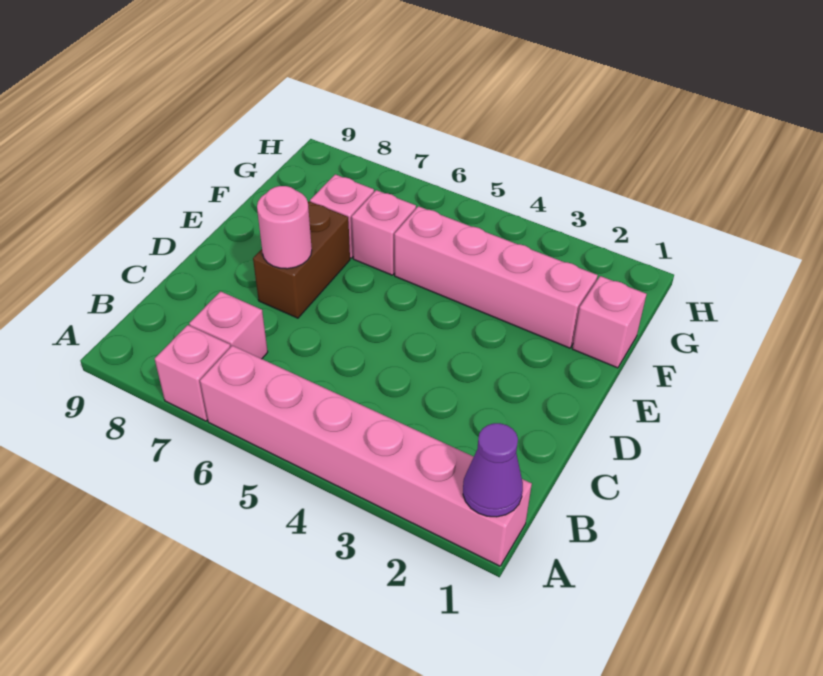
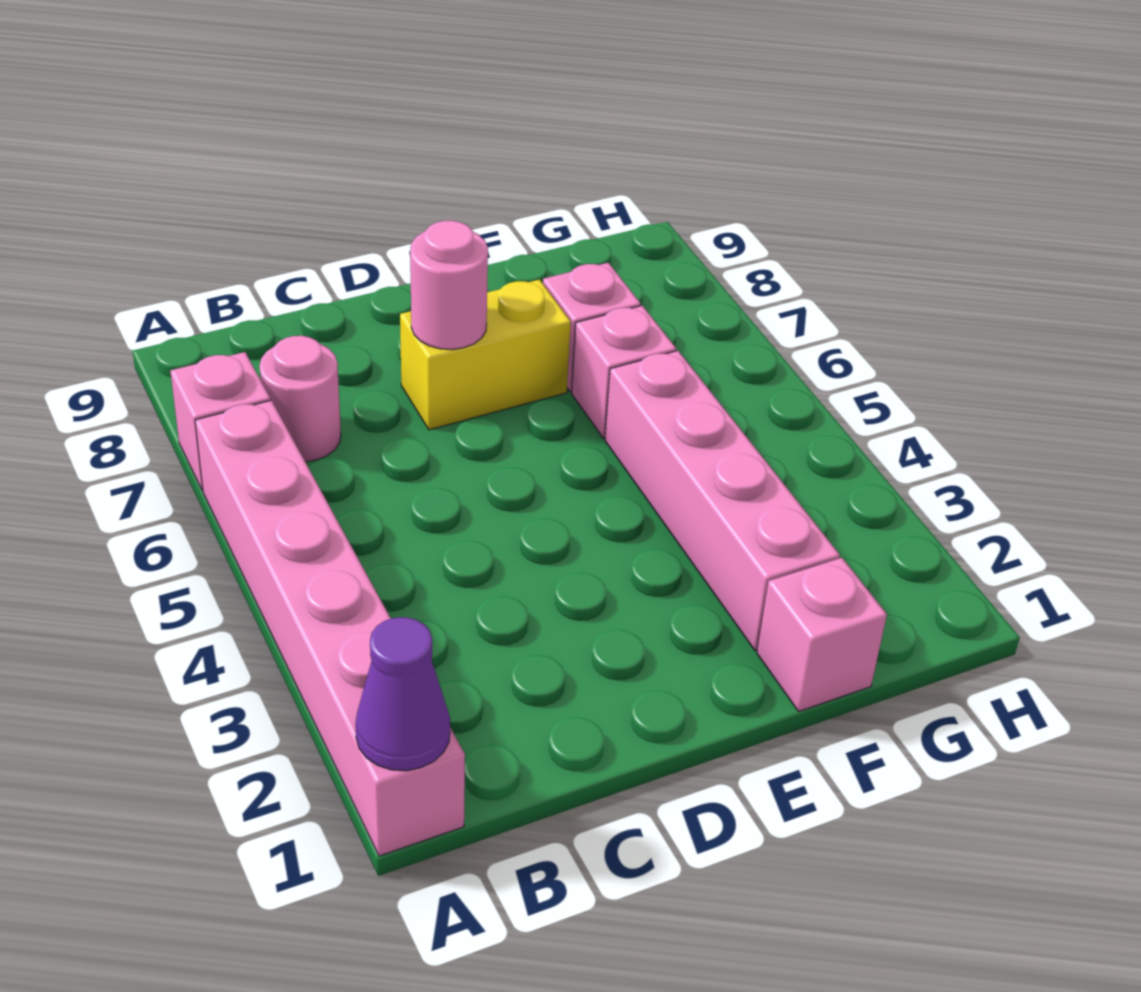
pink brick B7 level 1 -> pink round brick B7 level 1
brown brick D7:E7 level 1 -> yellow brick D7:E7 level 1

